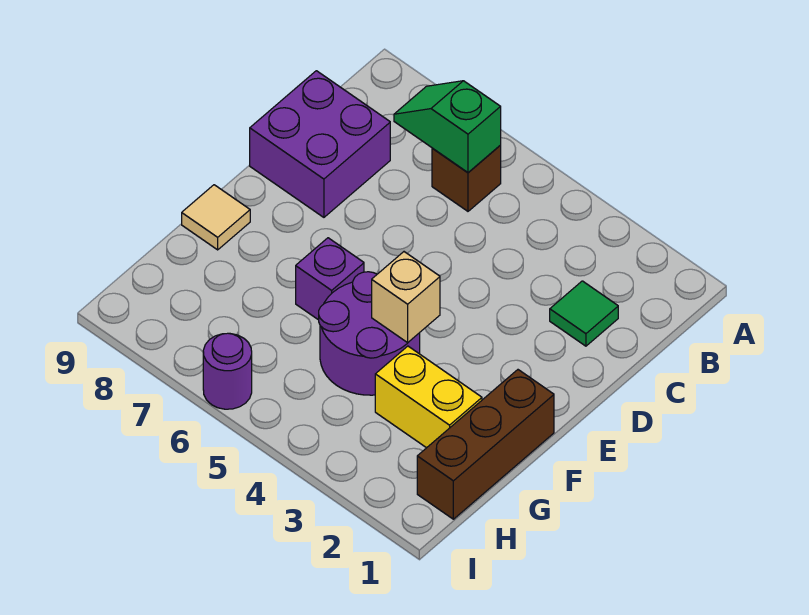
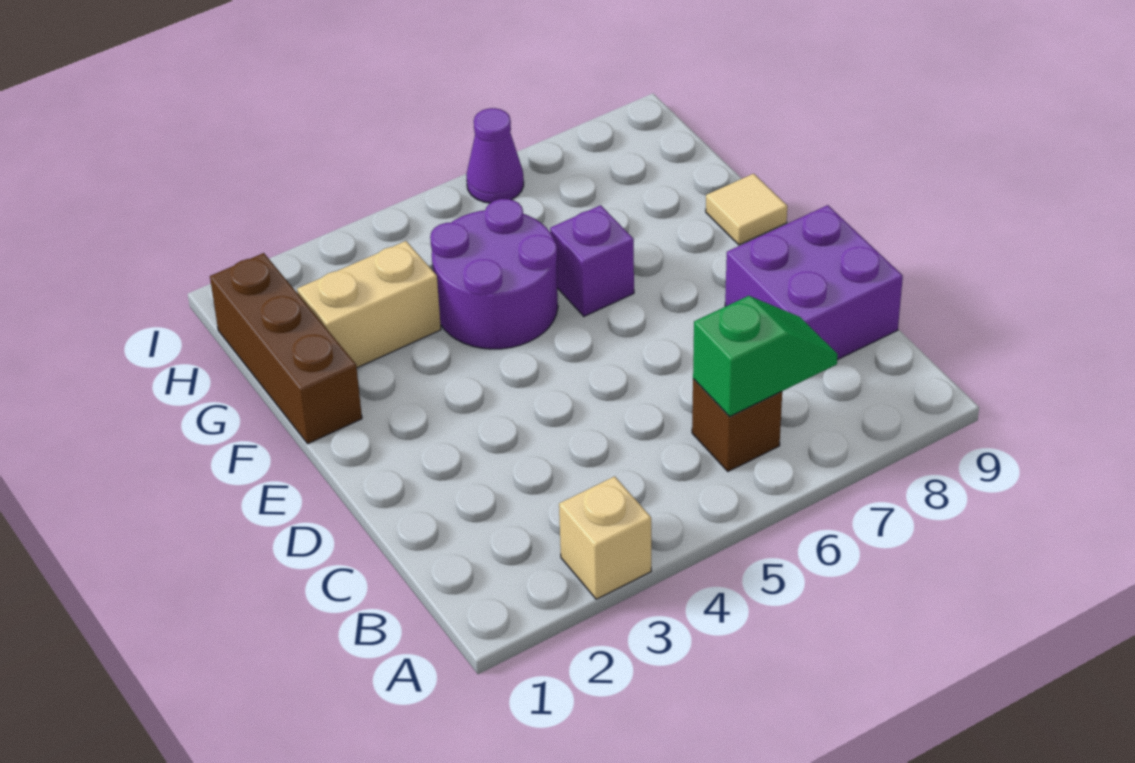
green tile C2 level 1 -> none
tan brick F4 level 2 -> tan brick A3 level 1
yellow brick G2:G3 level 1 -> tan brick G2:G3 level 1
purple round brick I6 level 1 -> purple cone I6 level 1

